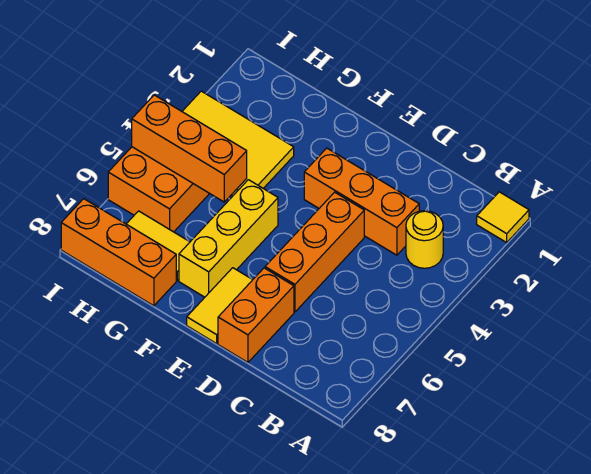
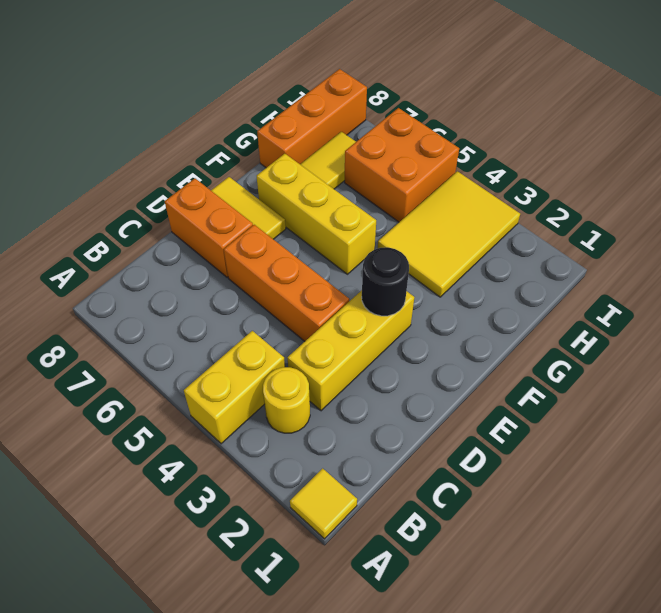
none -> yellow brick A4:B4 level 1
orange brick C3:E3 level 1 -> yellow brick C3:E3 level 1
none -> black round brick E3 level 2
orange brick G5:I5 level 2 -> none

